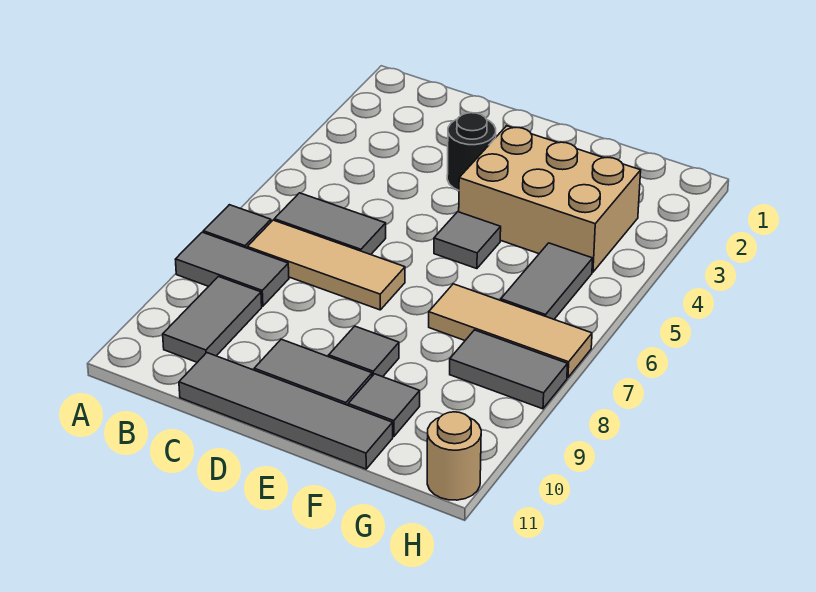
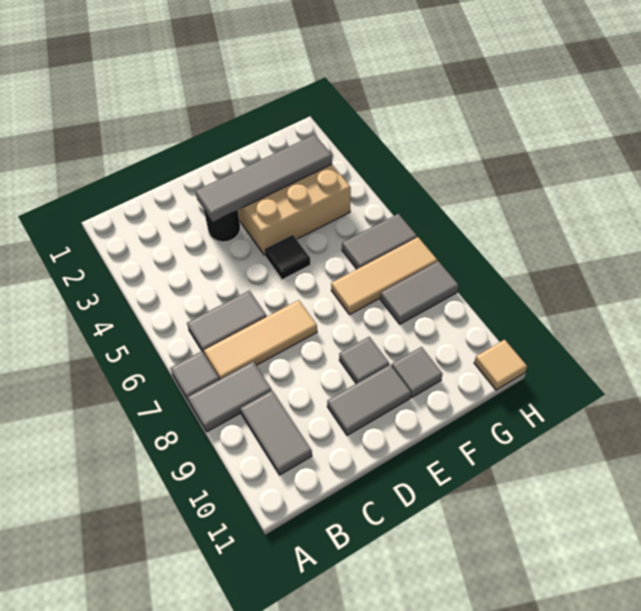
grey tile C11:F11 level 1 -> grey tile D3:G3 level 2
grey tile E5 level 1 -> black tile E5 level 1
grey tile G5:G6 level 1 -> grey tile G6:H6 level 1
tan round brick H11 level 1 -> tan tile H11 level 1

